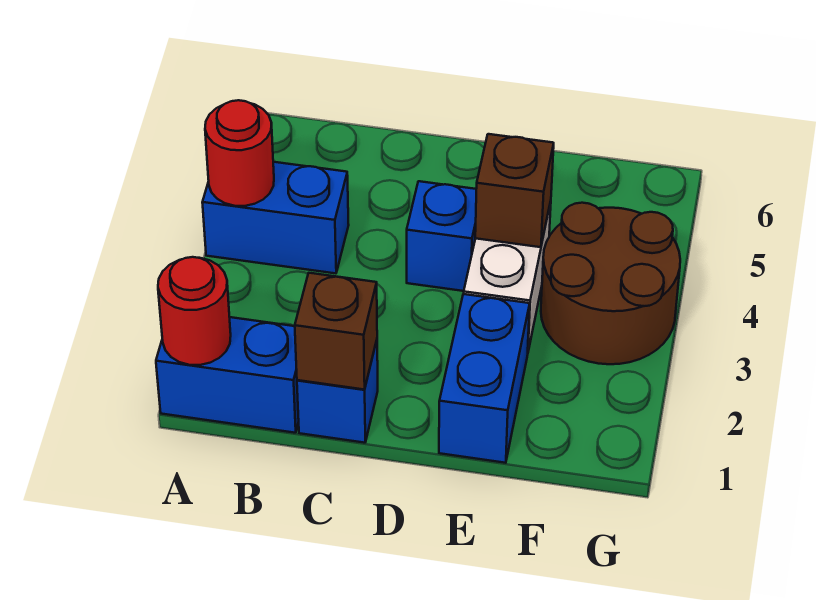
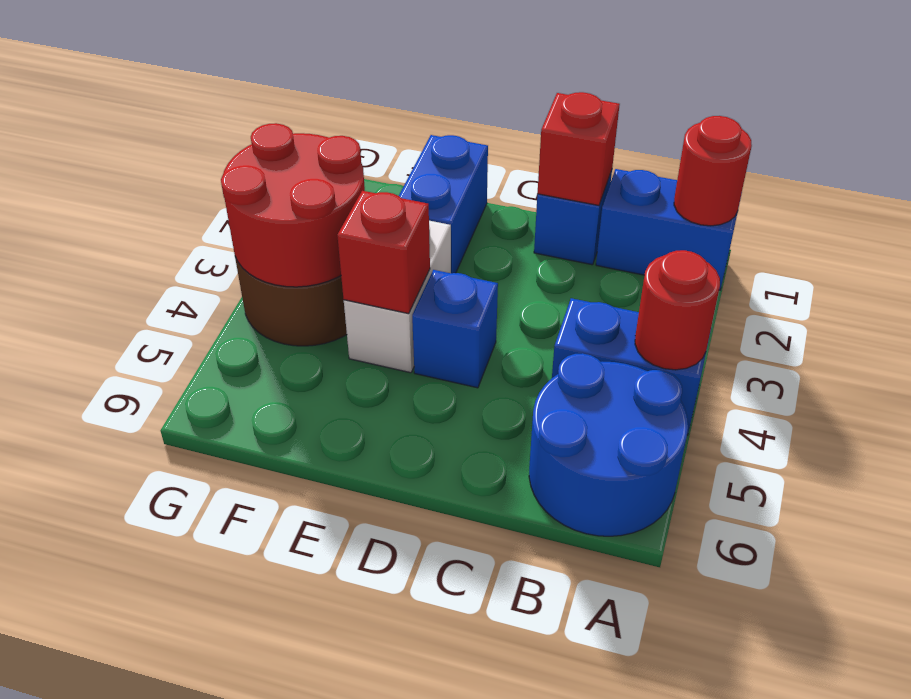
none -> blue round brick A5:B6 level 1
brown brick C1 level 2 -> red brick C1 level 2
brown brick E4 level 2 -> red brick E4 level 2
none -> red round brick F3:G4 level 2

